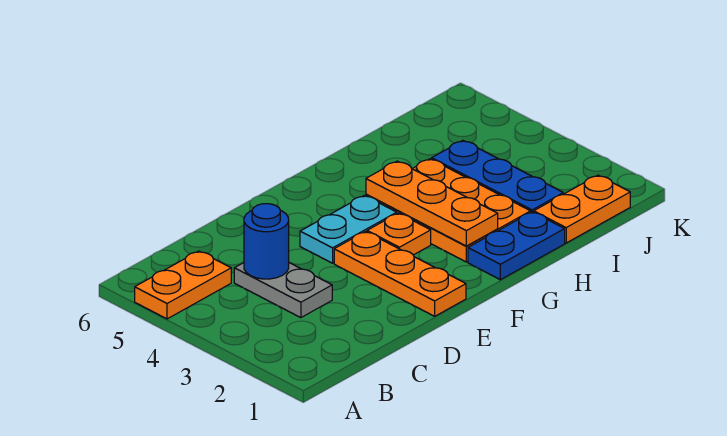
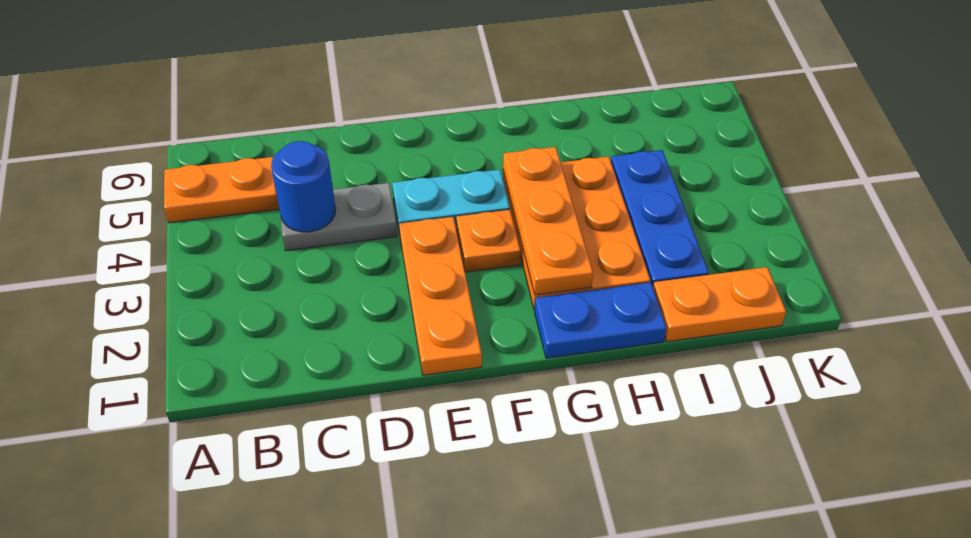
grey plate C3:C4 level 1 -> grey plate C4:D4 level 1

